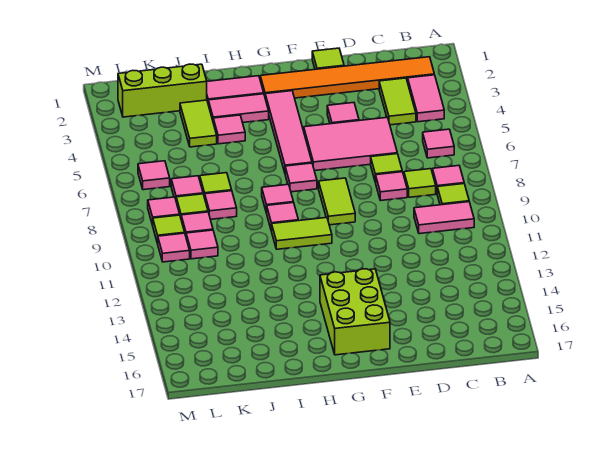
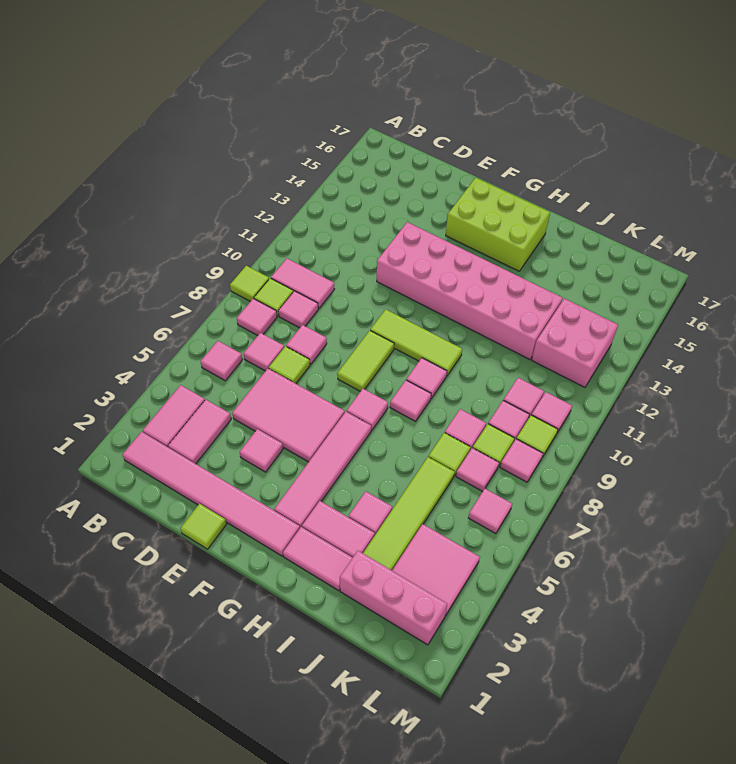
orange tile B2:G2 level 1 -> pink tile B2:G2 level 1
lime tile C3:C4 level 1 -> pink tile C3:C4 level 1
none -> pink tile C7 level 1
lime tile C8 level 1 -> lime tile A9 level 1
none -> pink tile C9 level 1
none -> pink brick E12:J13 level 1
lime brick F14:G16 level 1 -> lime brick F15:H16 level 1
lime tile G10:H10 level 1 -> lime tile F10:H10 level 1
lime brick J2:L2 level 1 -> pink brick J2:L2 level 1
lime tile J3:J4 level 1 -> lime tile J3:J6 level 1
none -> pink tile K3:L4 level 1
none -> pink brick K12:L13 level 1

